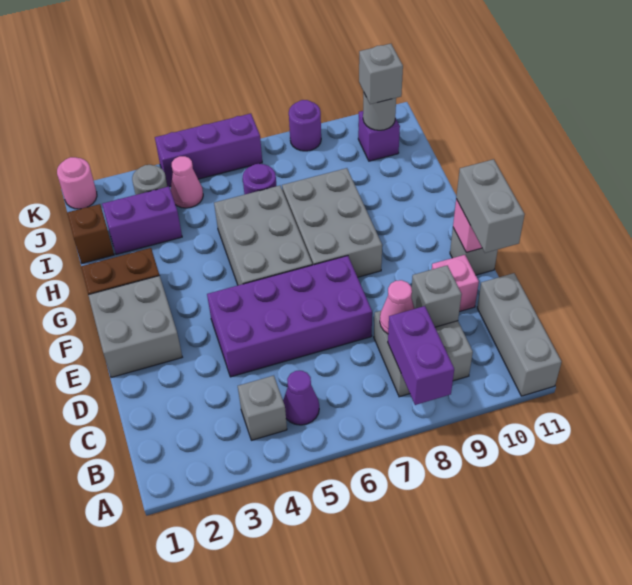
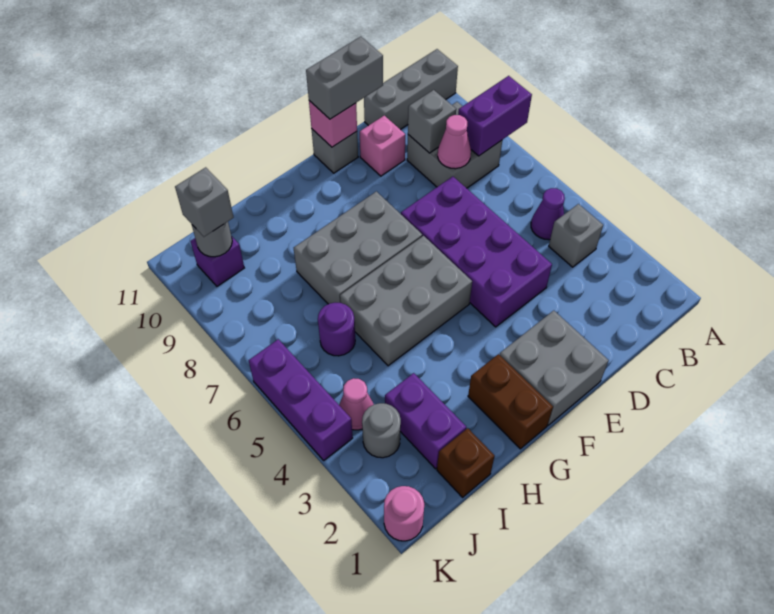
purple round brick K8 level 1 -> none

